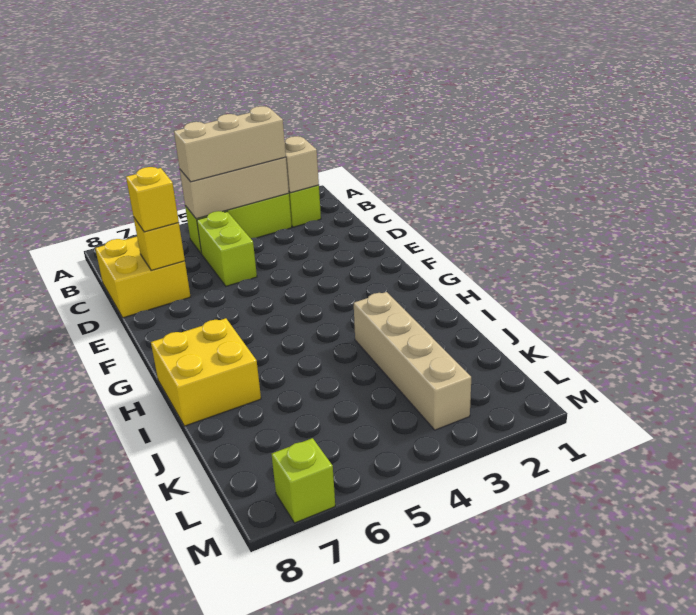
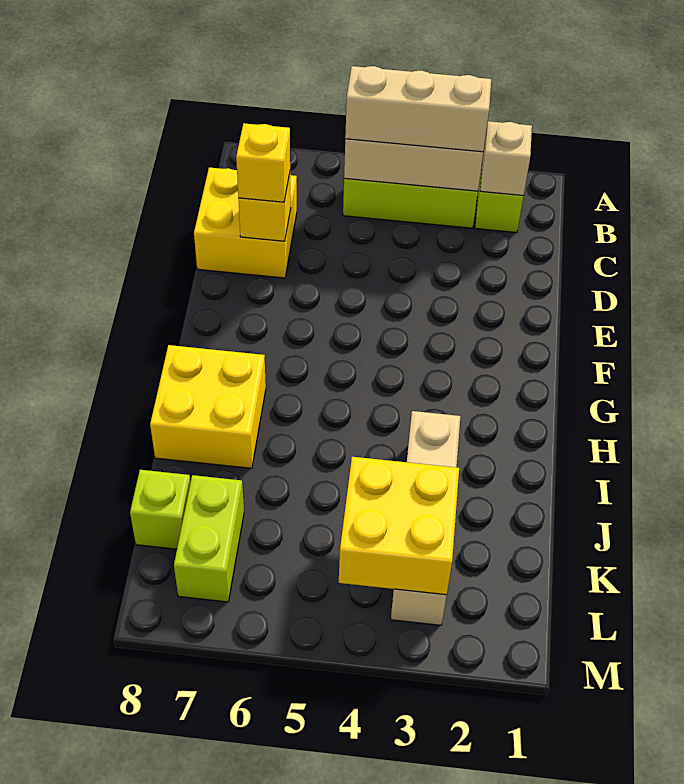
lime brick C5:D5 level 1 -> lime brick K7:L7 level 1
none -> yellow brick K3:L4 level 2
lime brick M7 level 1 -> lime brick K8 level 1

